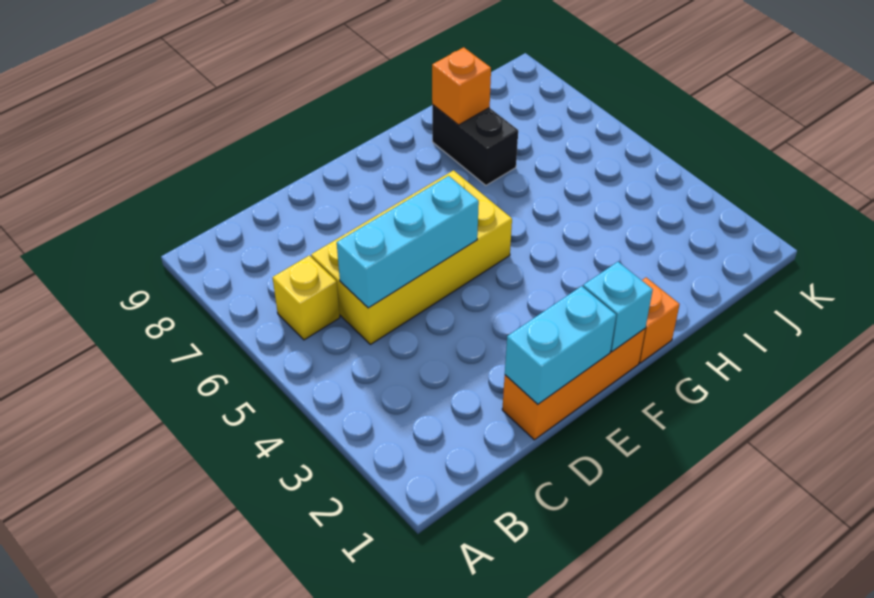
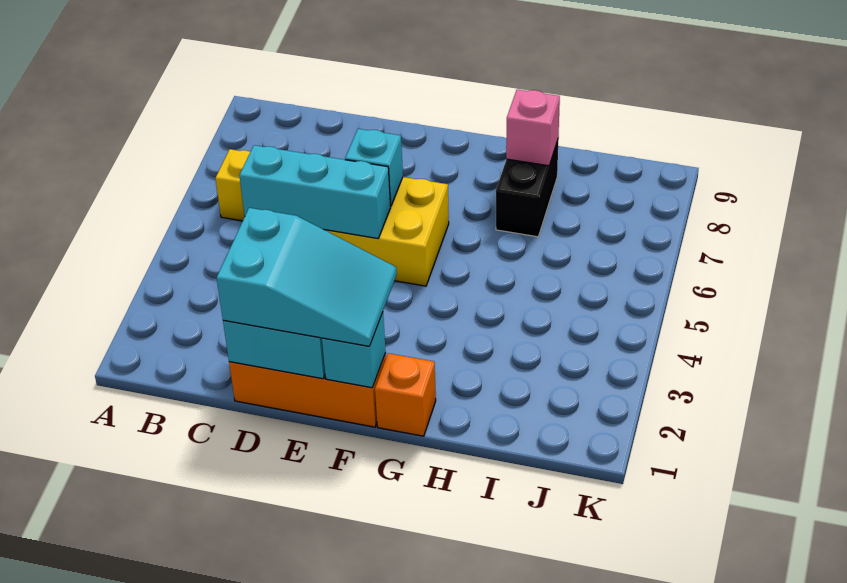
none -> cyan slope D1:F2 level 3 top D
none -> cyan brick E6 level 2
orange brick H8 level 2 -> pink brick H8 level 2

